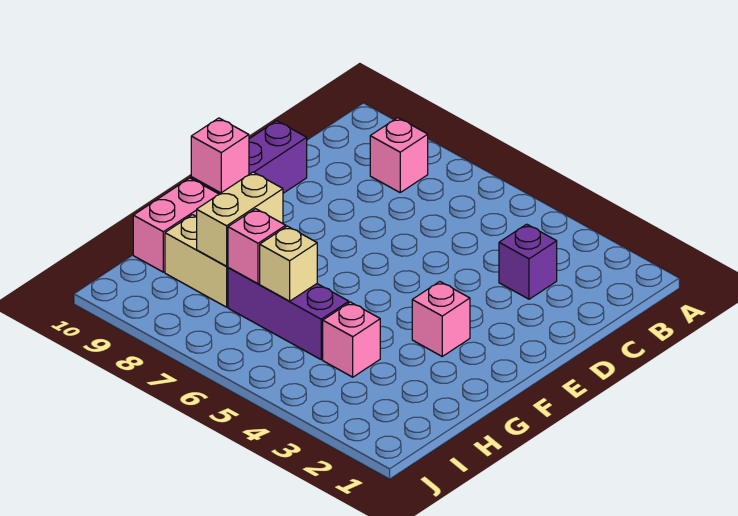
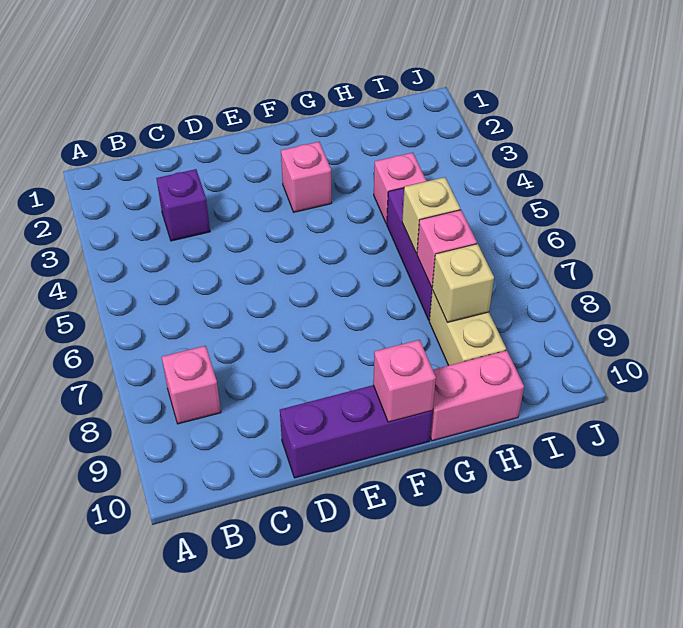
tan brick G8:H8 level 2 -> tan brick H8 level 2

